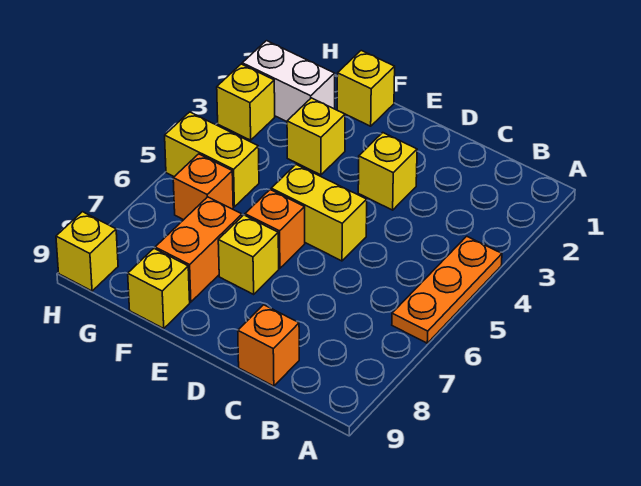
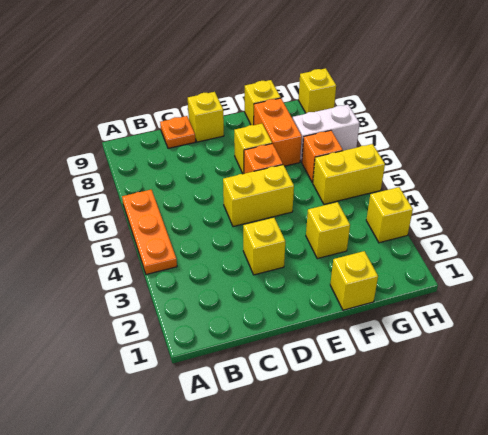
orange brick C9 level 1 -> orange plate C9 level 1
none -> yellow brick D9 level 1
white brick G2:H2 level 1 -> white brick G7:H7 level 1

